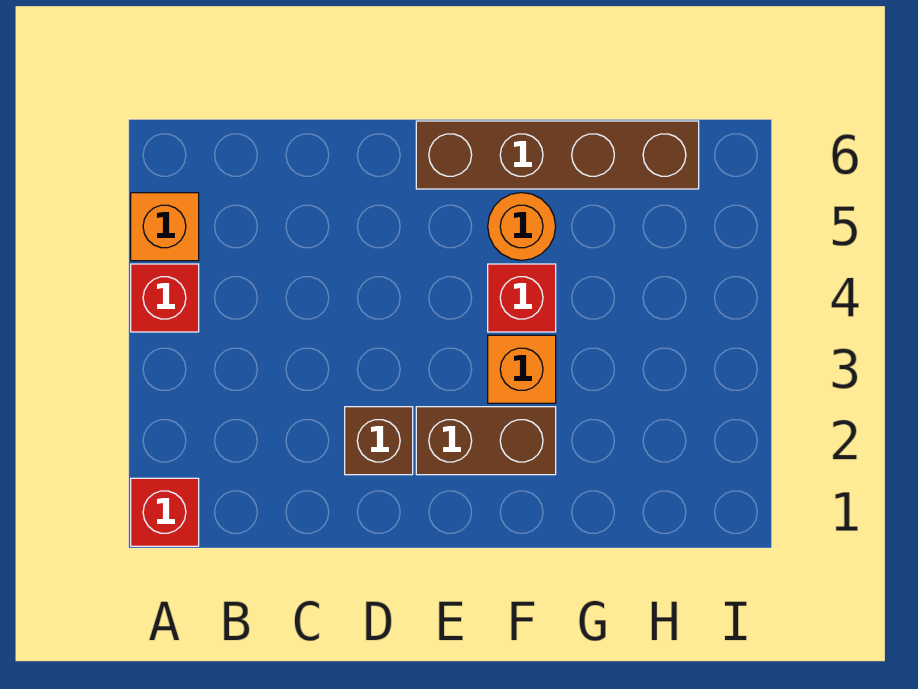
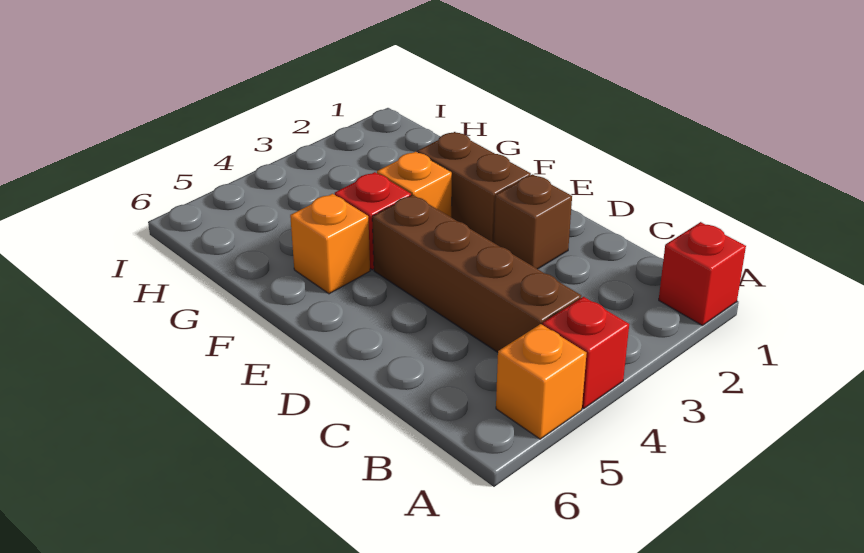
brown brick E6:H6 level 1 -> brown brick B4:E4 level 1
orange round brick F5 level 1 -> orange brick F5 level 1

